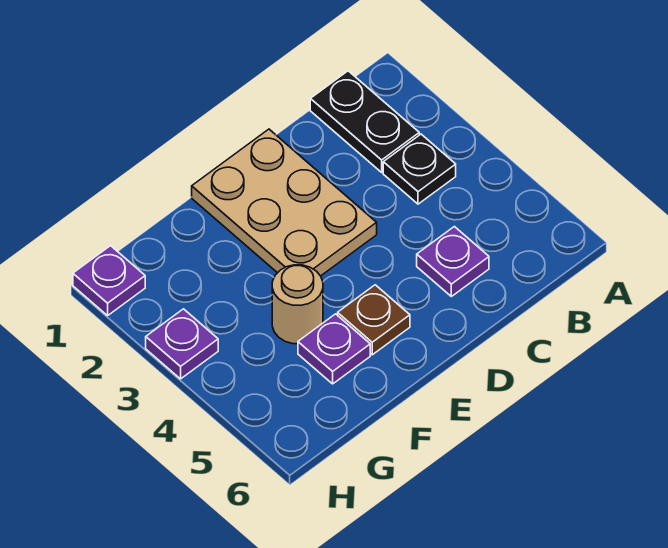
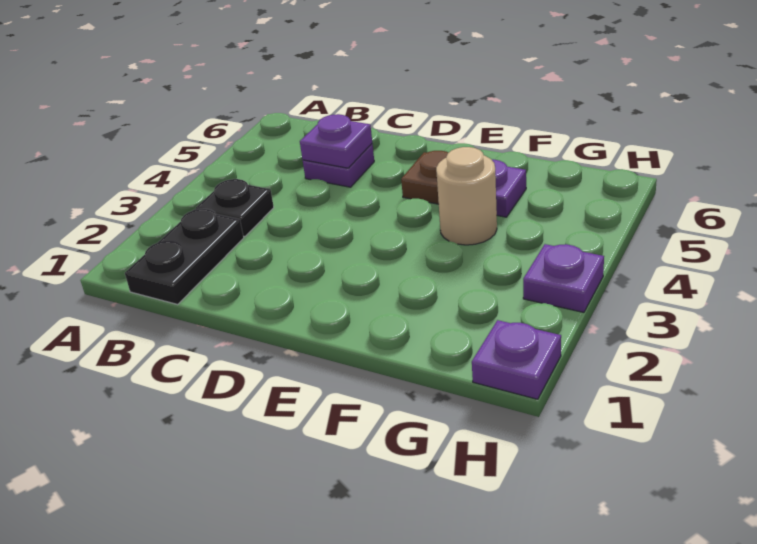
none -> purple plate C5 level 2
tan plate D1:E3 level 1 -> none

